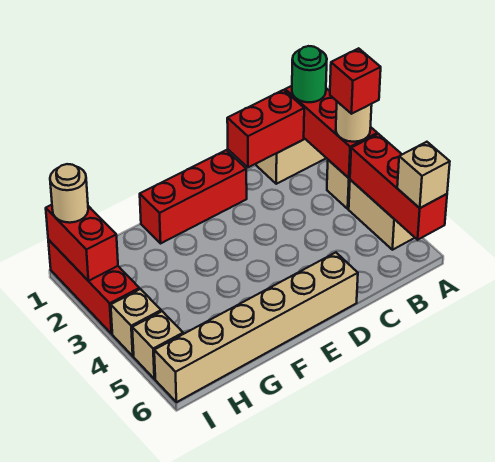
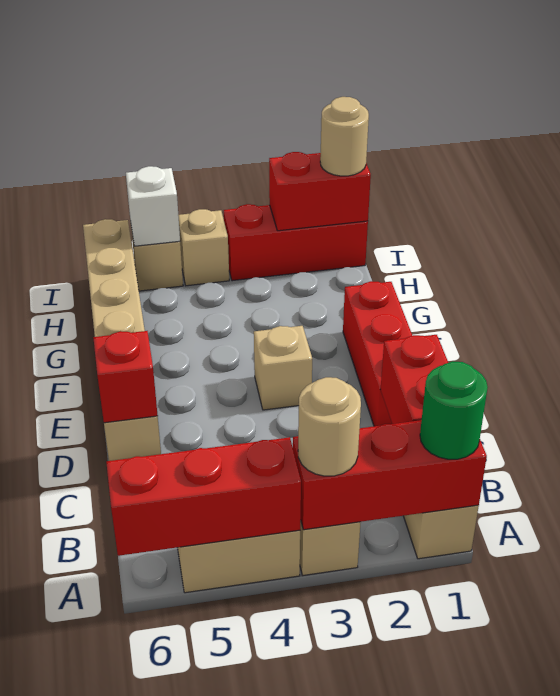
red brick A3 level 4 -> red brick D6 level 2
tan brick A6 level 3 -> tan brick E3 level 1
none -> white brick I5 level 2

